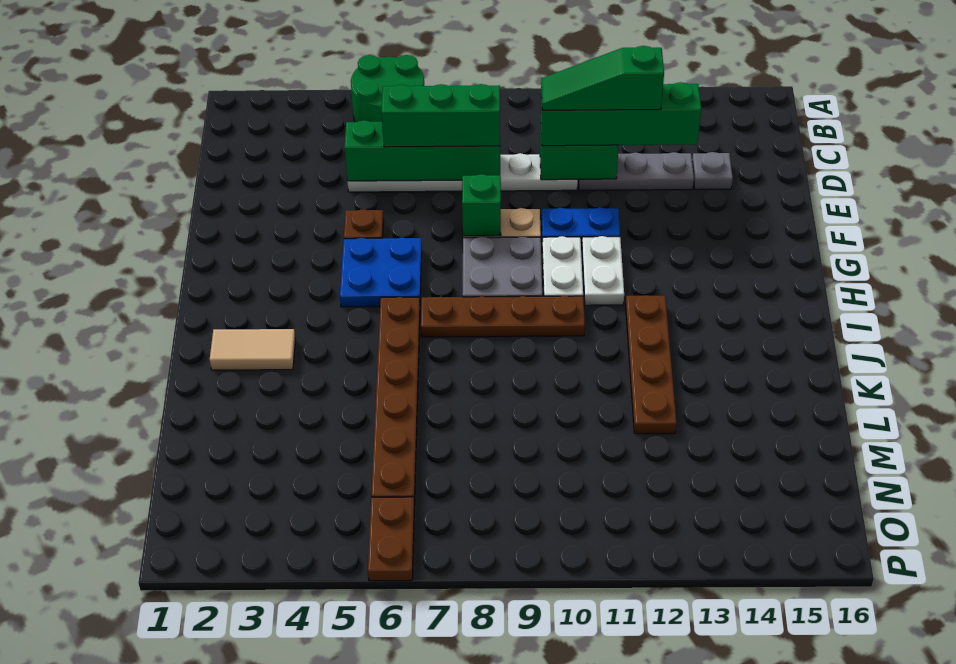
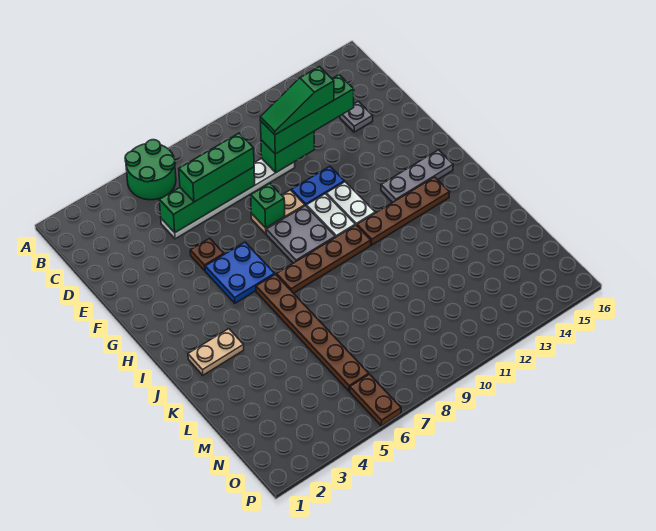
grey plate D11:D13 level 1 -> grey plate H13:H15 level 1
brown plate I12:L12 level 1 -> brown plate I11:I14 level 1
tan tile J2:J3 level 1 -> tan plate J2:J3 level 1

